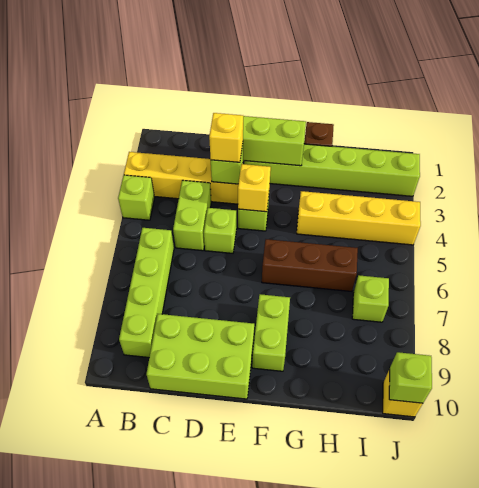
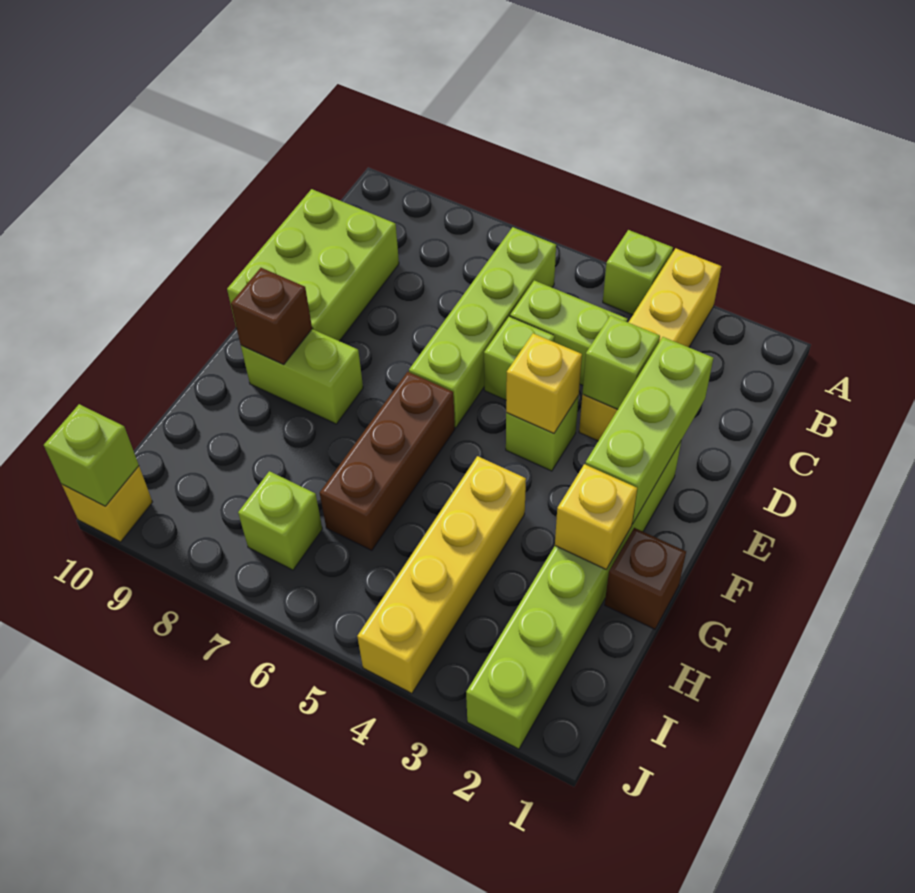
lime brick B6:B9 level 1 -> lime brick B6:E6 level 1
yellow brick D3 level 3 -> yellow brick G2 level 2
none -> brown brick F9 level 2

